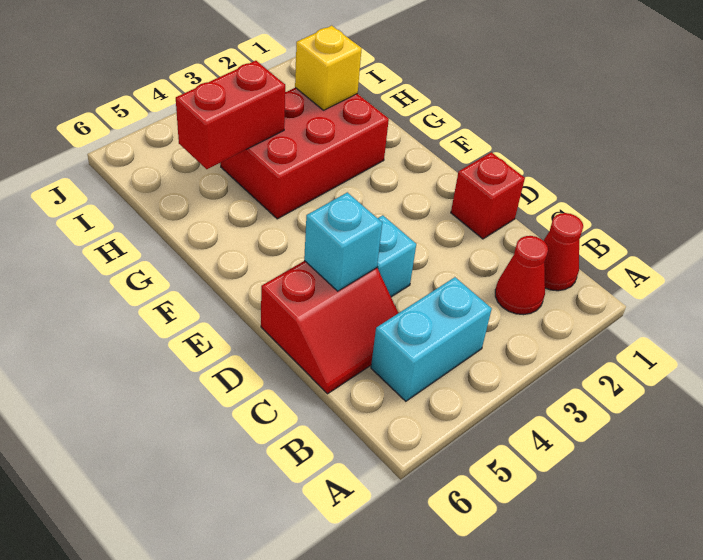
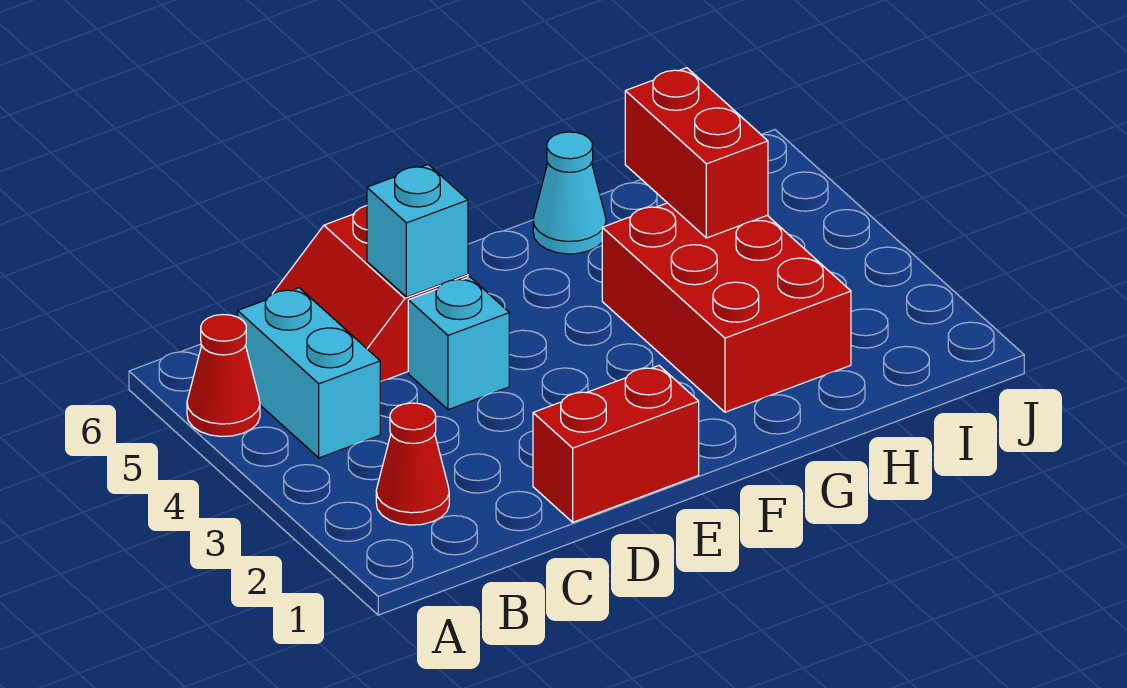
red cone B1 level 1 -> red cone A5 level 1
red brick D1 level 1 -> red brick D1:E1 level 1
none -> cyan cone G6 level 1
yellow brick H2 level 2 -> none

